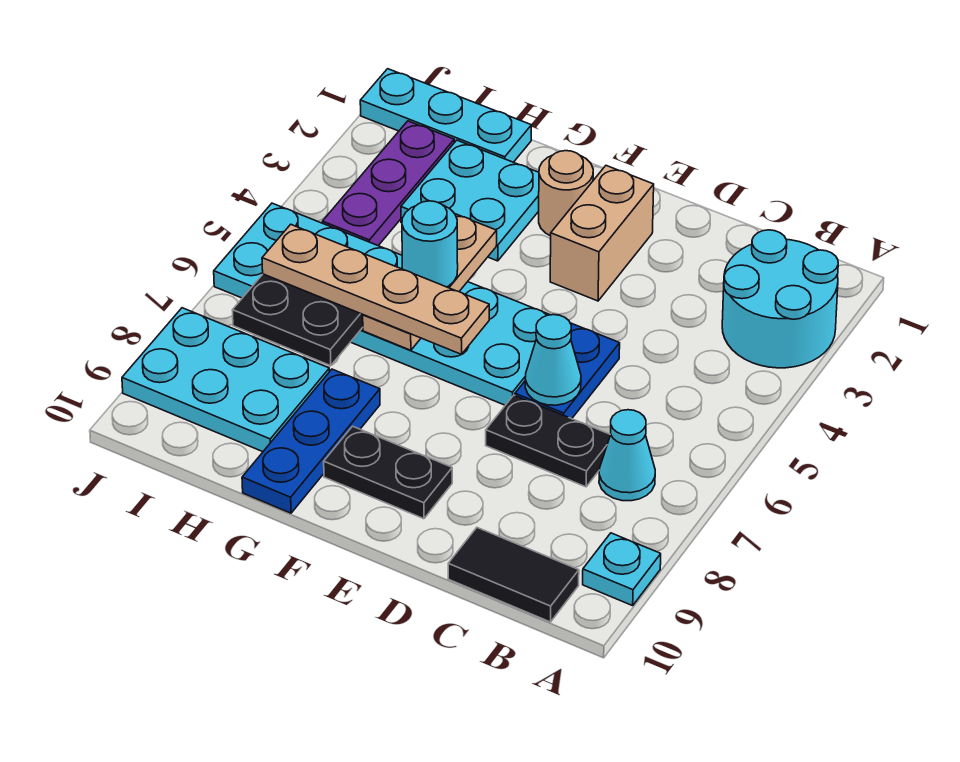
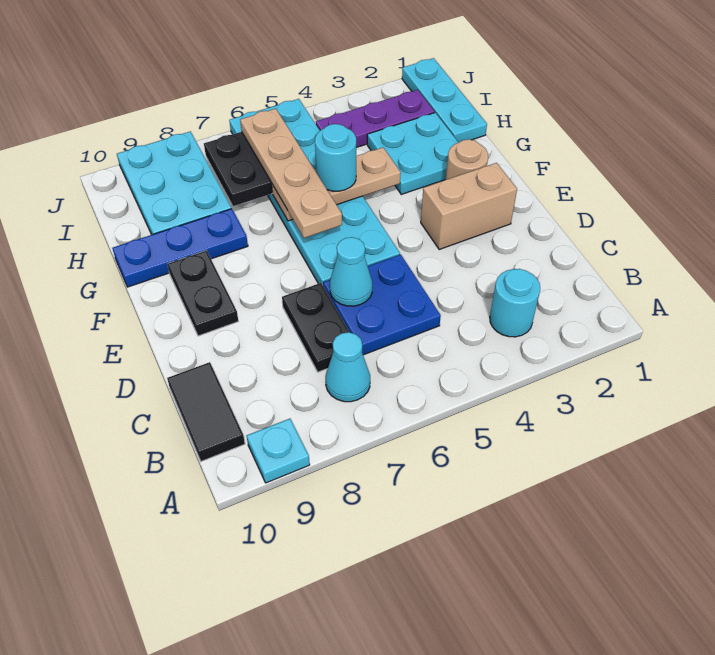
cyan round brick A2:B3 level 1 -> cyan round brick B3 level 1
blue plate D5:D6 level 1 -> blue plate C5:D6 level 1

